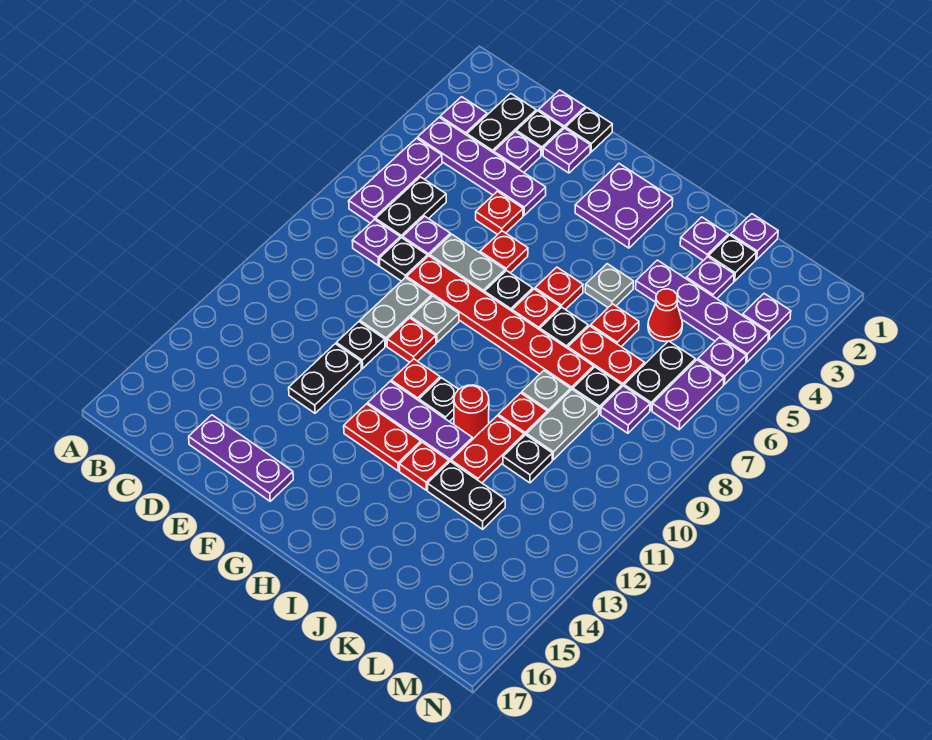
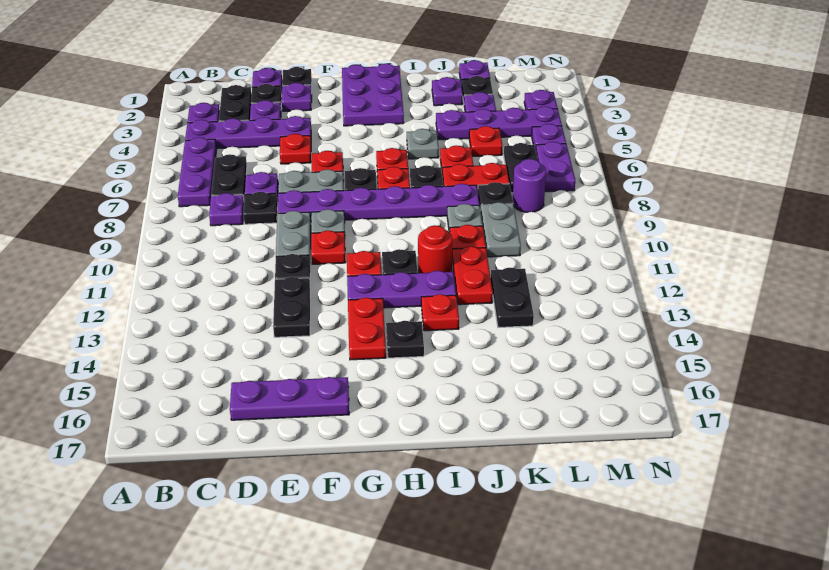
red plate E8:J8 level 1 -> purple plate E8:J8 level 1
purple plate G2:H3 level 1 -> purple plate G1:H3 level 1
red plate G13:H13 level 1 -> red plate G13:G14 level 1
black plate J13:K13 level 1 -> black plate K12:K13 level 1
red cone K5 level 1 -> red plate K5 level 1
black plate K11 level 1 -> black plate H14 level 1
purple plate L8 level 1 -> purple round brick L8 level 1

